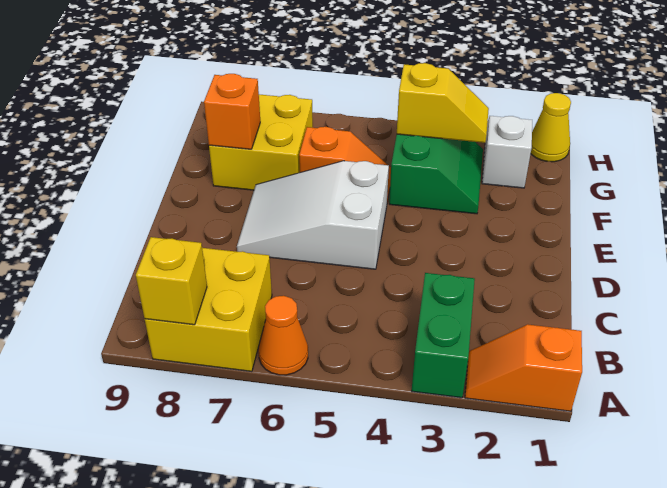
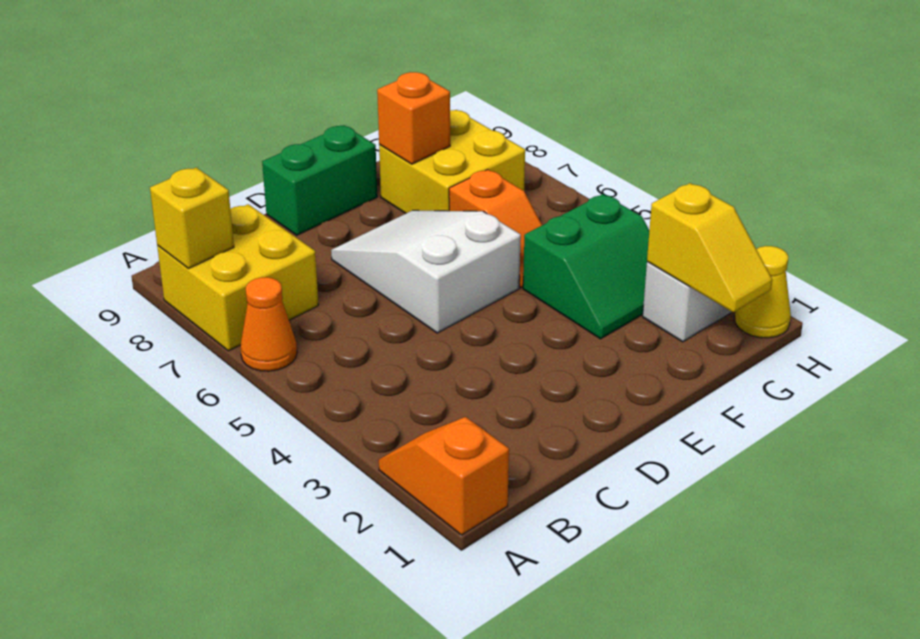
green brick A3:B3 level 1 -> green brick D9:E9 level 1
yellow slope G3:G4 level 2 top 4 -> yellow slope G1:G2 level 2 top 2

